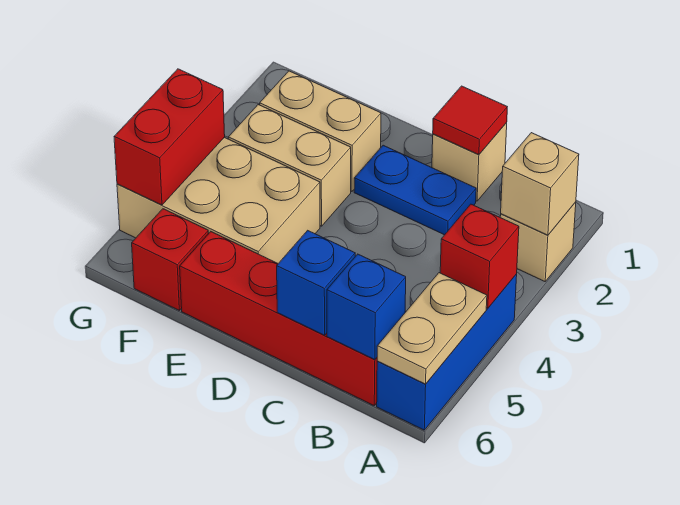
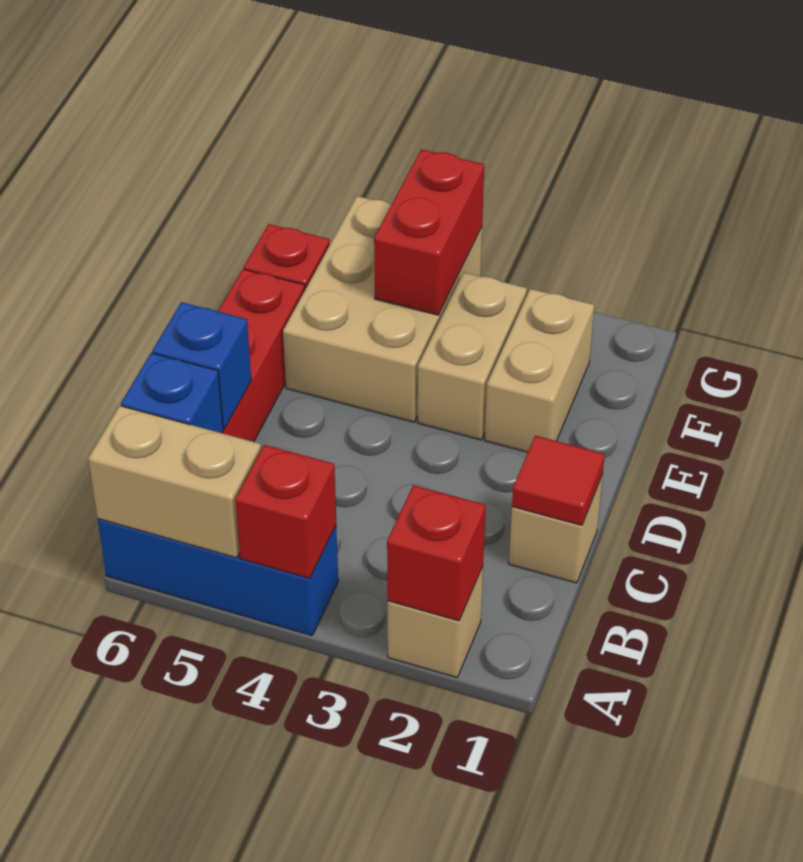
tan brick A2 level 2 -> red brick A2 level 2
tan plate A5:A6 level 2 -> tan brick A5:A6 level 2
blue plate C2:D2 level 1 -> none
red brick G4:G5 level 2 -> red brick F4:G4 level 2

